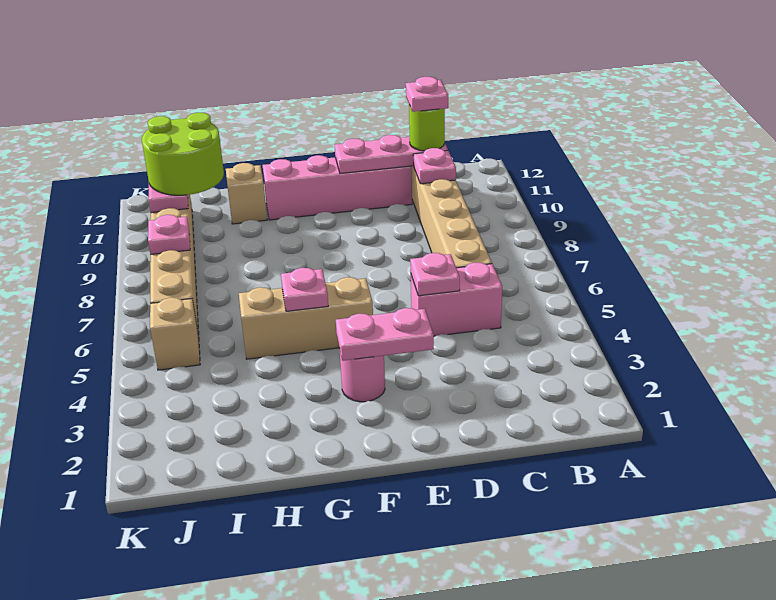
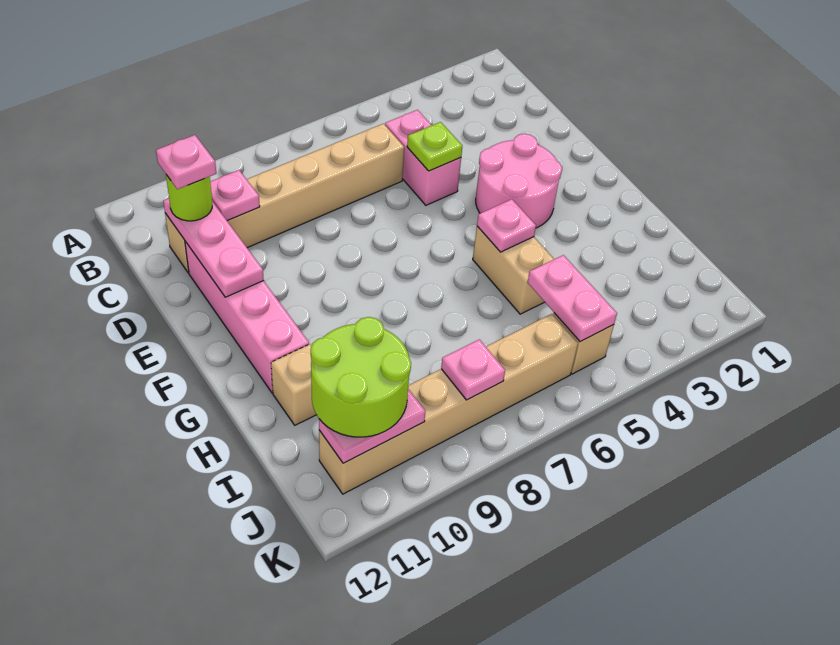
pink plate D5 level 2 -> lime plate D5 level 2
pink plate E3:F3 level 2 -> pink plate I5:J5 level 2
pink round brick F3 level 1 -> pink round brick E3:F4 level 1
tan brick F5:H5 level 1 -> tan brick G5:H5 level 1

